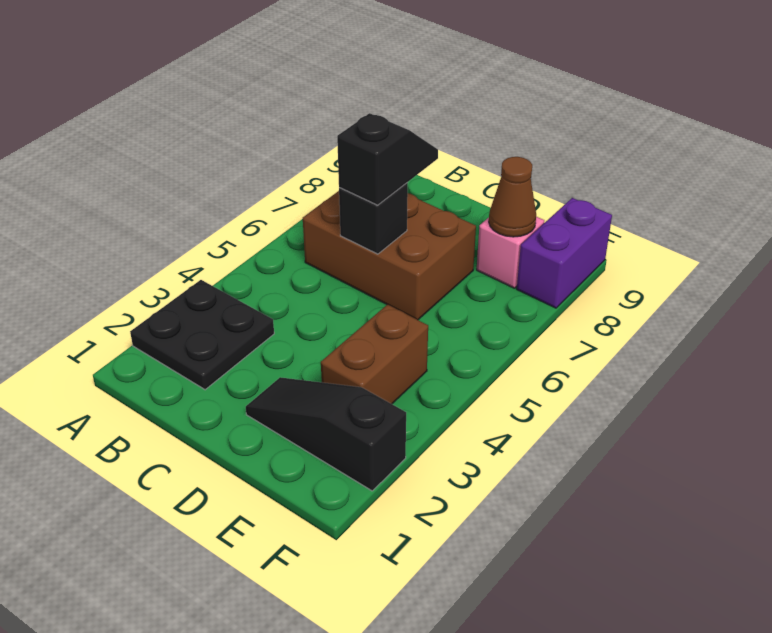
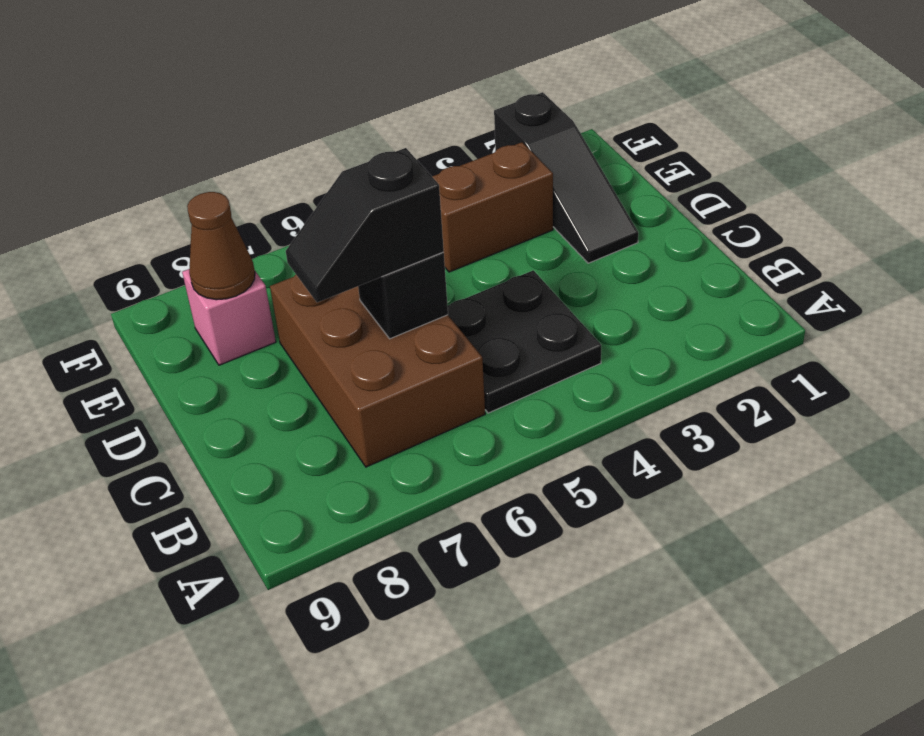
black plate A2:B3 level 1 -> black plate B4:C5 level 1
purple brick F8:F9 level 1 -> none

